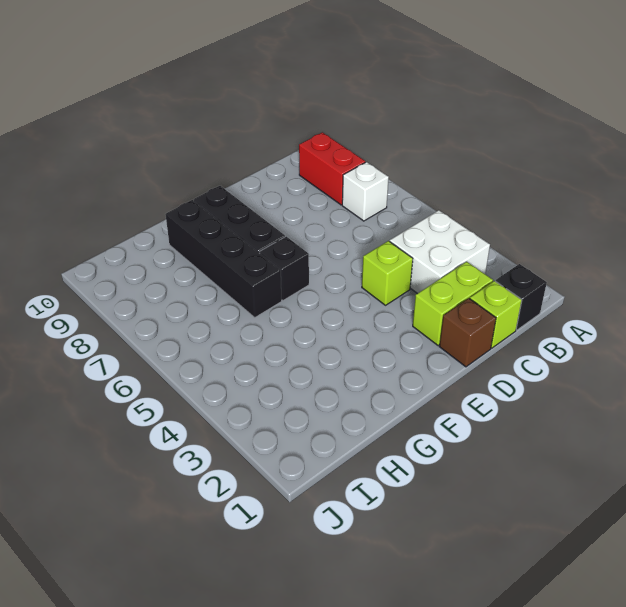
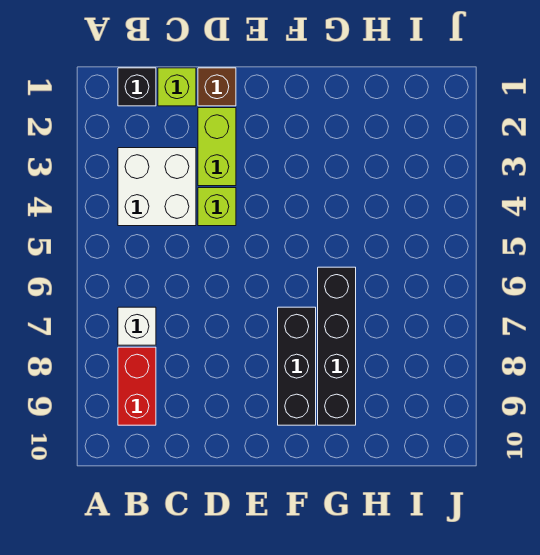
lime brick C2:D2 level 1 -> lime brick D2:D3 level 1
black brick F6 level 1 -> none

